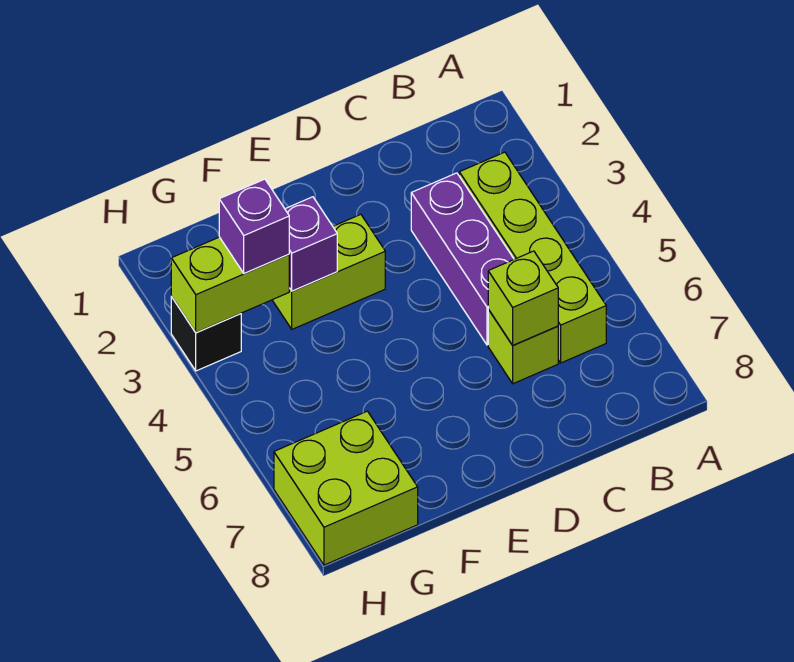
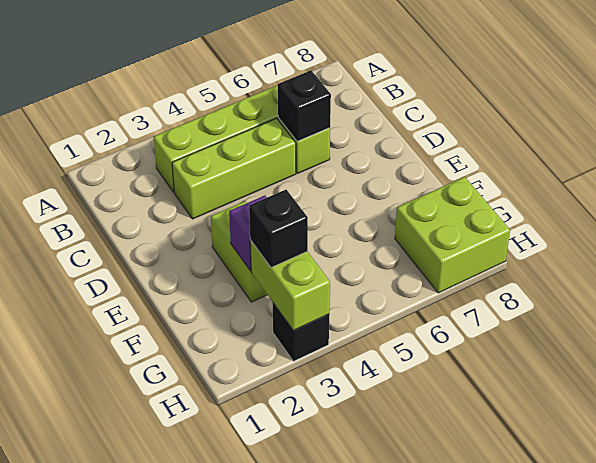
purple brick C3:C5 level 1 -> lime brick C3:C5 level 1
lime brick C6 level 2 -> black brick C6 level 2
purple brick G3 level 3 -> black brick G3 level 3

